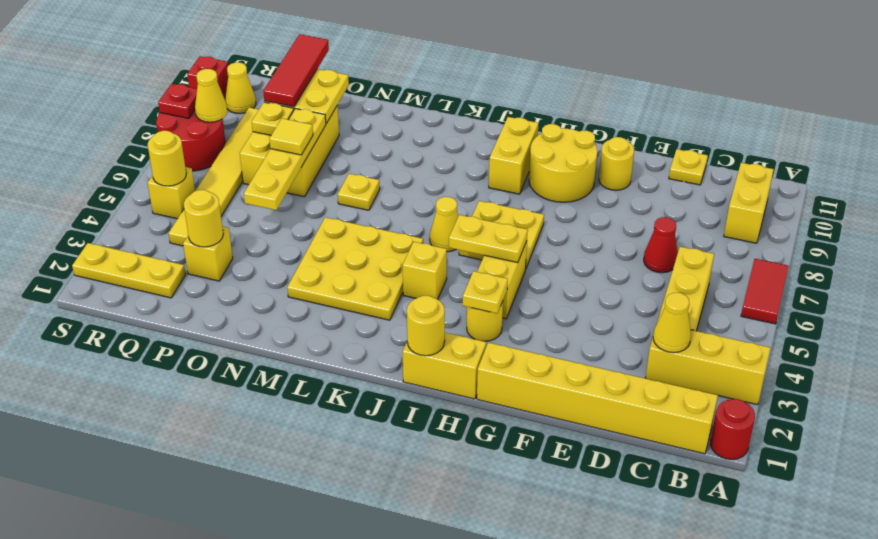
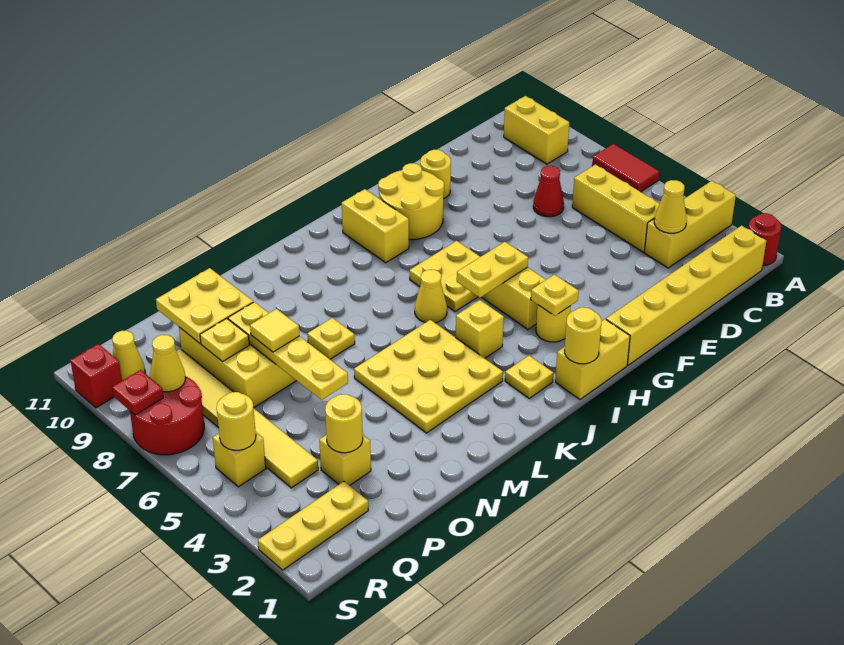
yellow plate D11 level 1 -> yellow plate J2 level 1
red tile P9:P11 level 3 -> none

